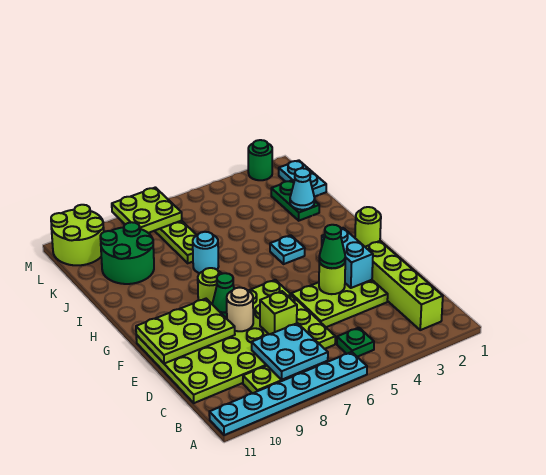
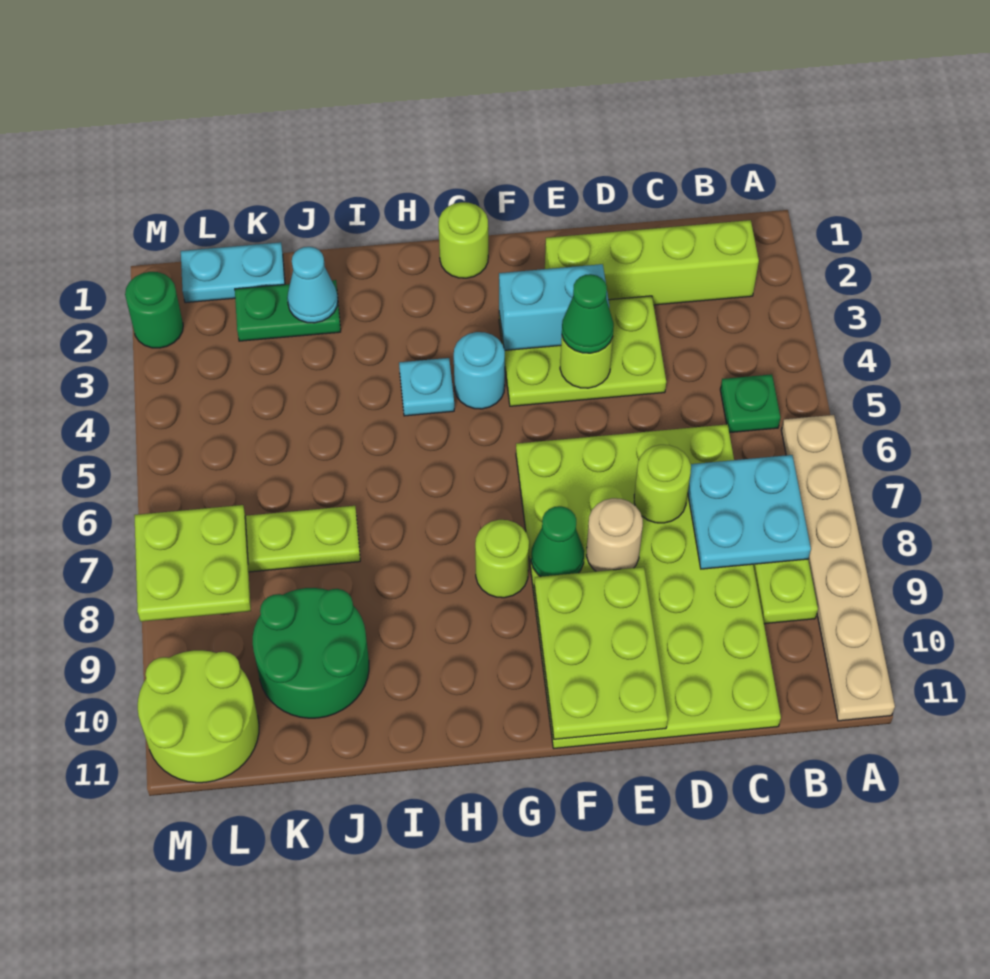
cyan plate A6:A11 level 1 -> tan plate A6:A11 level 1
lime plate D3:E5 level 1 -> lime plate D3:F4 level 1
lime brick D7 level 2 -> lime round brick D7 level 2
cyan round brick I7 level 1 -> cyan round brick G4 level 1

